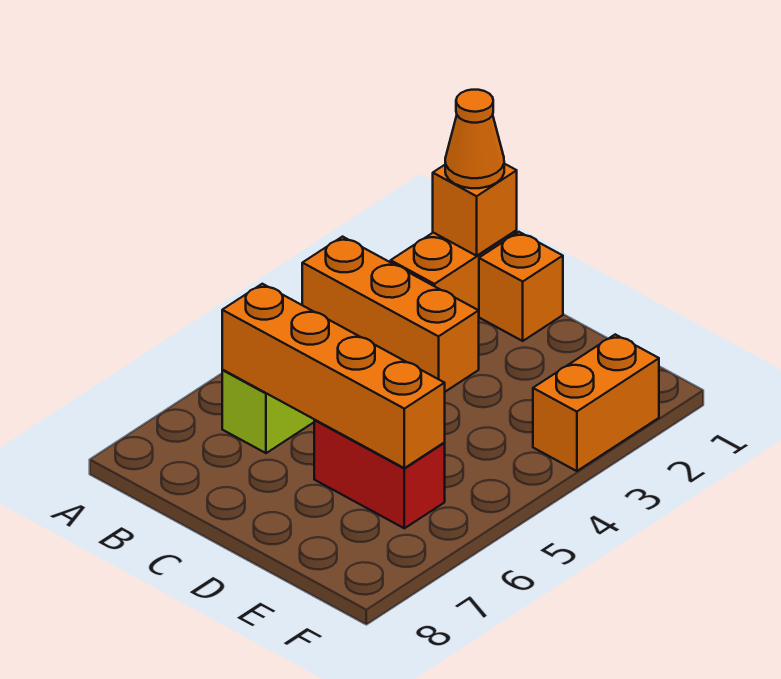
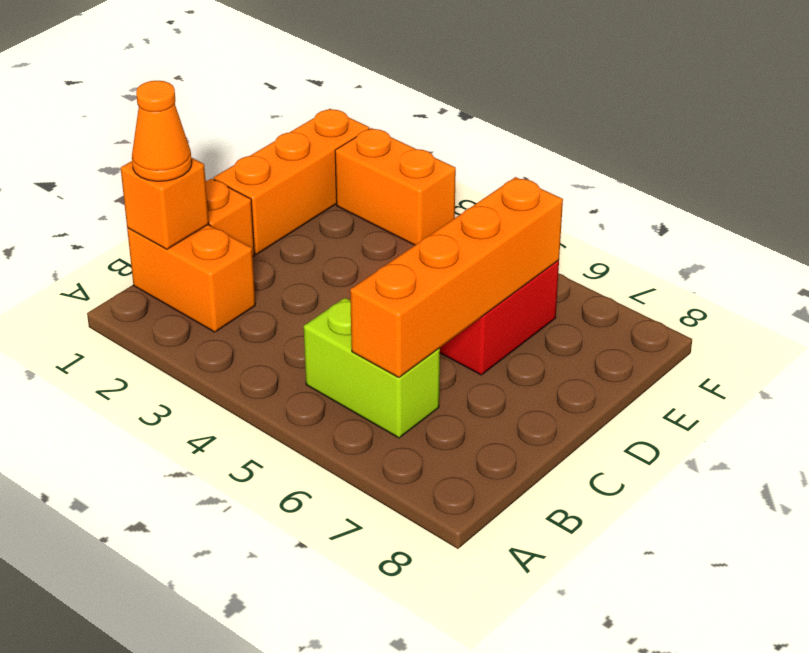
orange brick A3:C3 level 1 -> orange brick D1:F1 level 1

